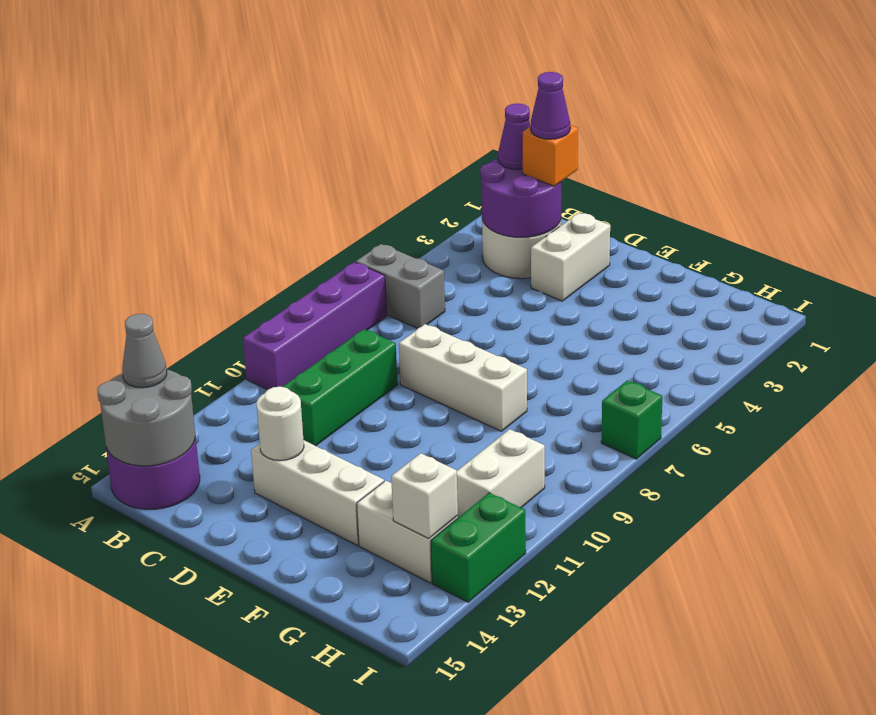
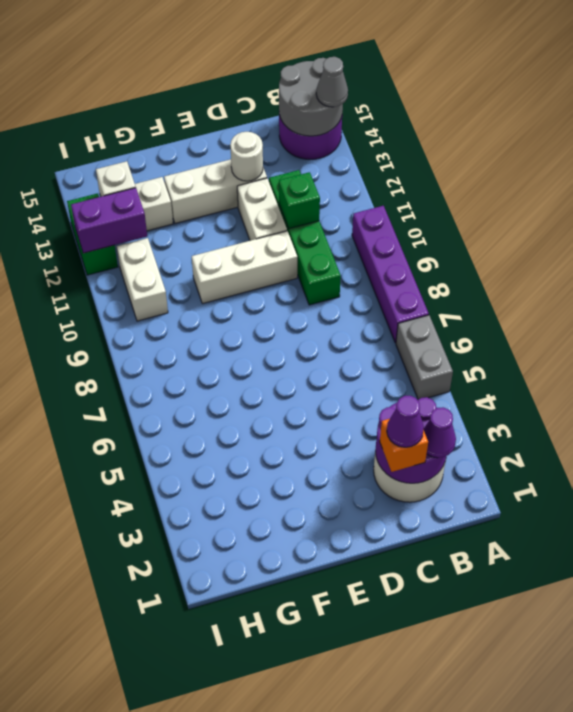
grey brick A6:B6 level 1 -> grey brick A5:A6 level 1
green brick C9:C11 level 1 -> green brick C9:C12 level 1
white brick D2:D3 level 1 -> white brick D11:D12 level 1
white brick D8:F8 level 1 -> white brick D10:F10 level 1
none -> purple brick H12:I12 level 2
green brick I7 level 1 -> green brick C11 level 2

